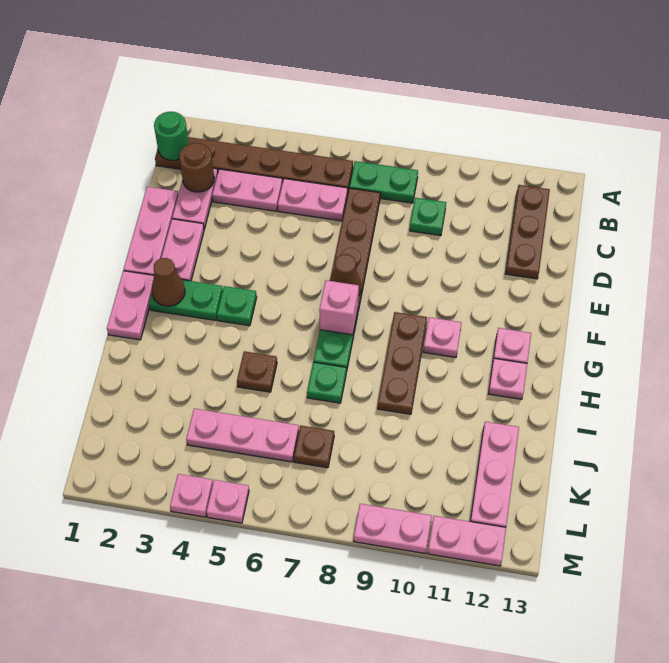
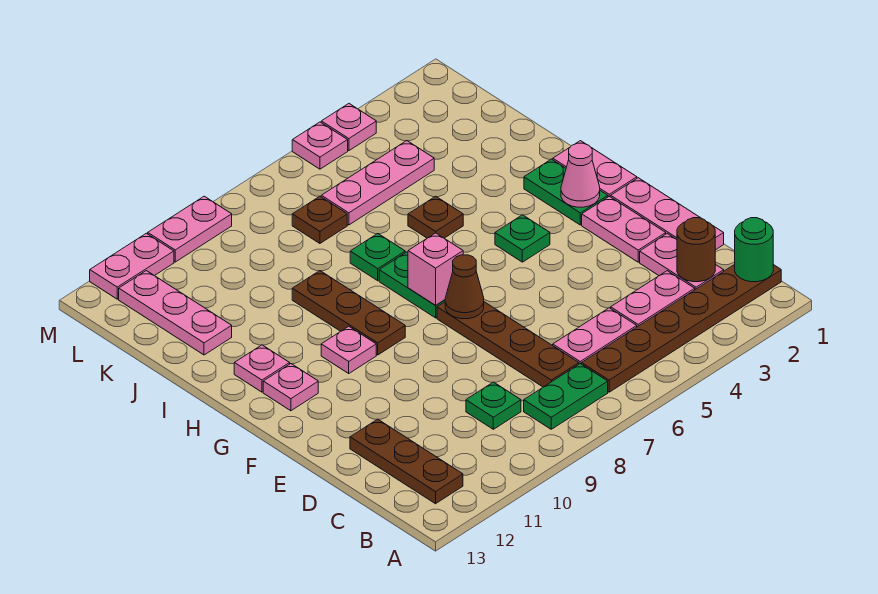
green plate G2:G3 level 1 -> green plate G2:H2 level 1
brown cone G2 level 2 -> pink cone G2 level 2

